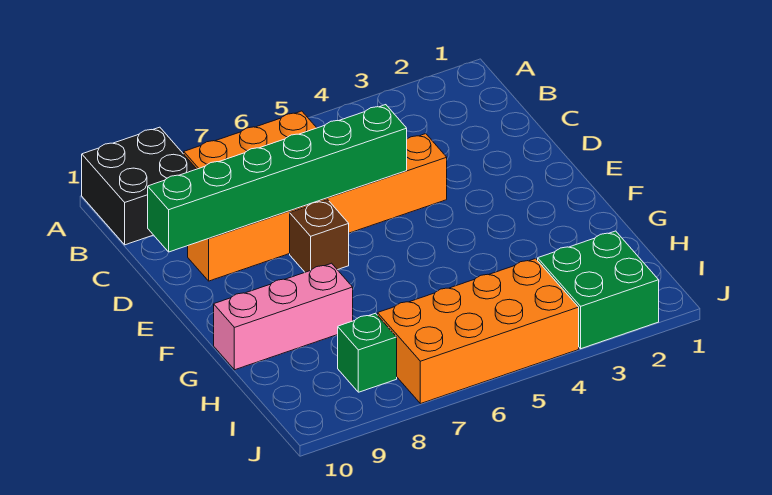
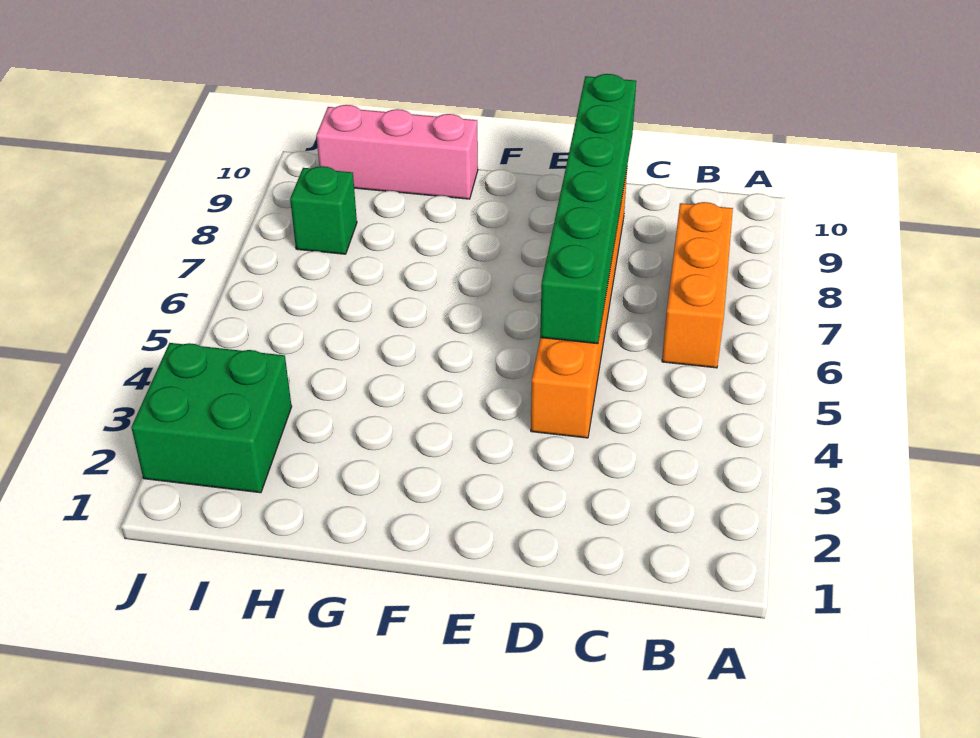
black brick A9:B10 level 1 -> none
brown brick E7 level 1 -> none
pink brick G8:G10 level 1 -> pink brick G10:I10 level 1
orange brick I4:J7 level 1 -> none

